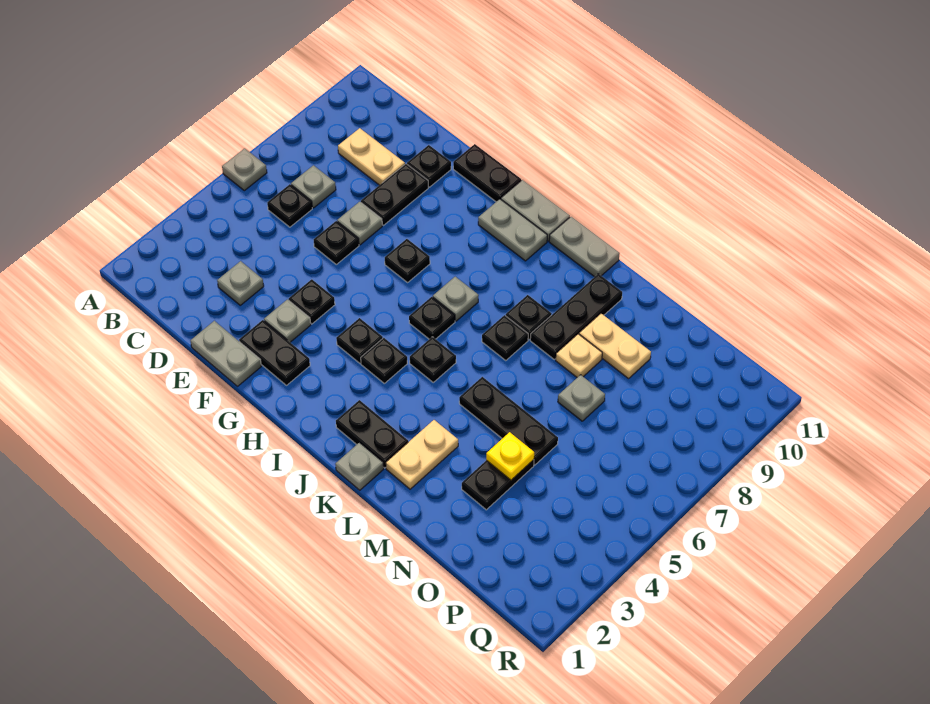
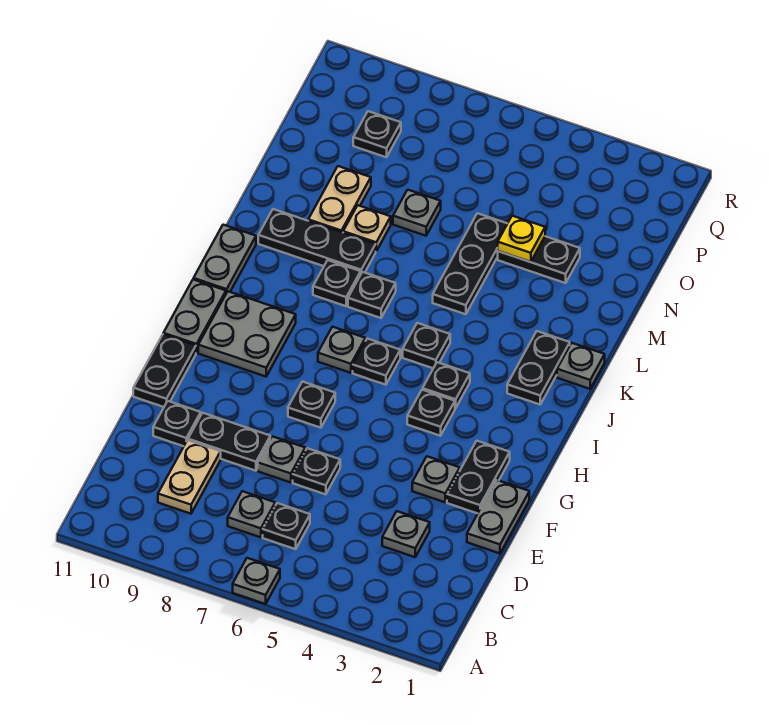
black plate F4 level 1 -> black plate P9 level 1
grey plate H10:I10 level 1 -> grey plate H9:I10 level 1
tan plate L2:L3 level 1 -> none

